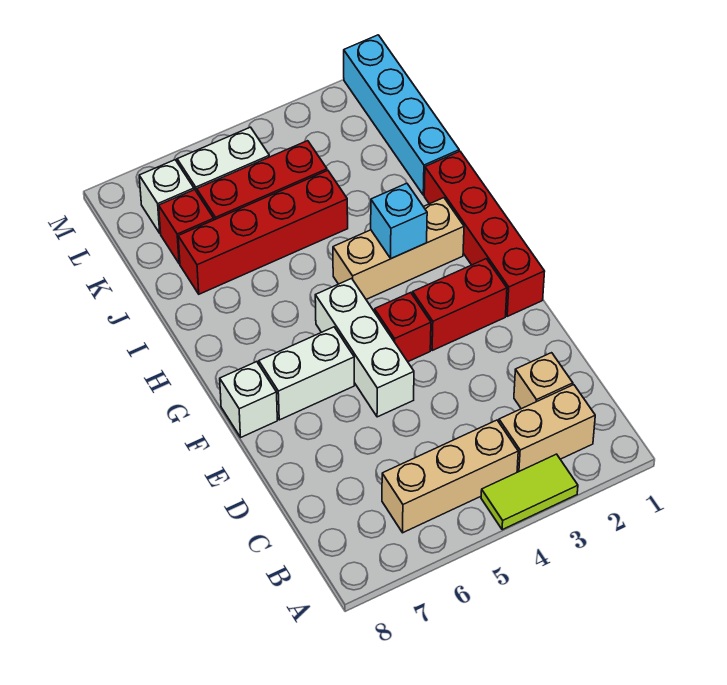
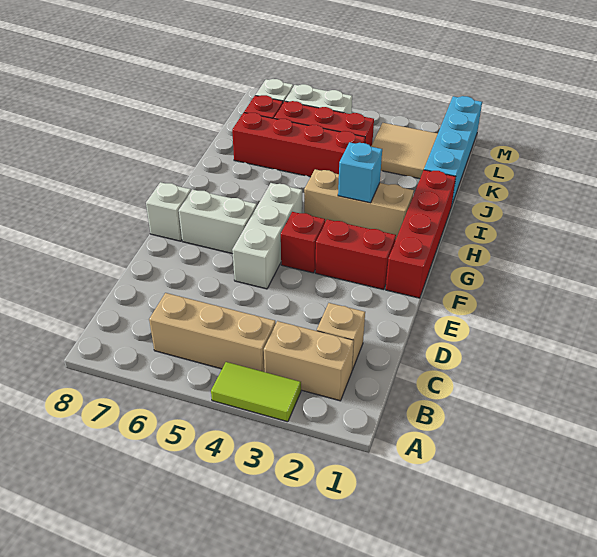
none -> tan tile K2:L3 level 1

